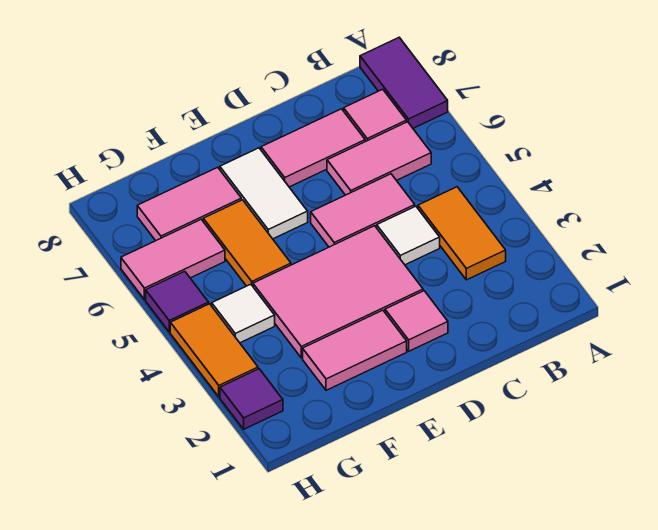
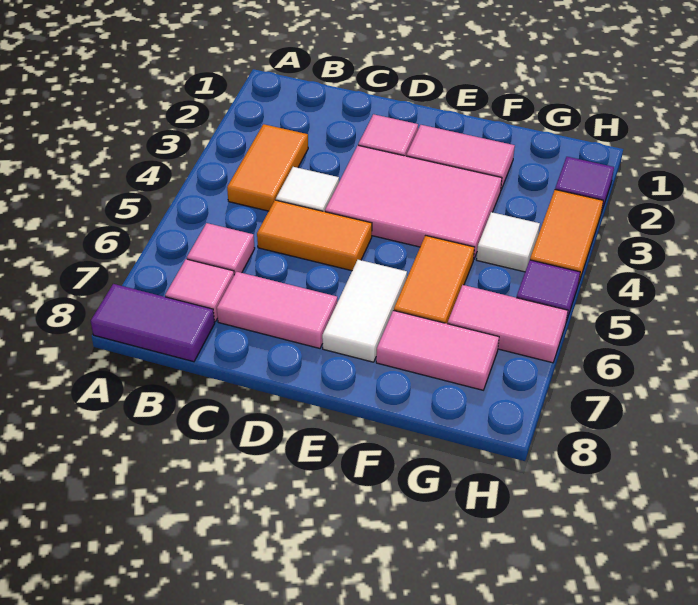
purple tile A7:A8 level 1 -> purple tile A8:B8 level 1
pink tile B6:C6 level 1 -> pink tile B6 level 1
pink tile C5:D5 level 1 -> orange tile C5:D5 level 1

